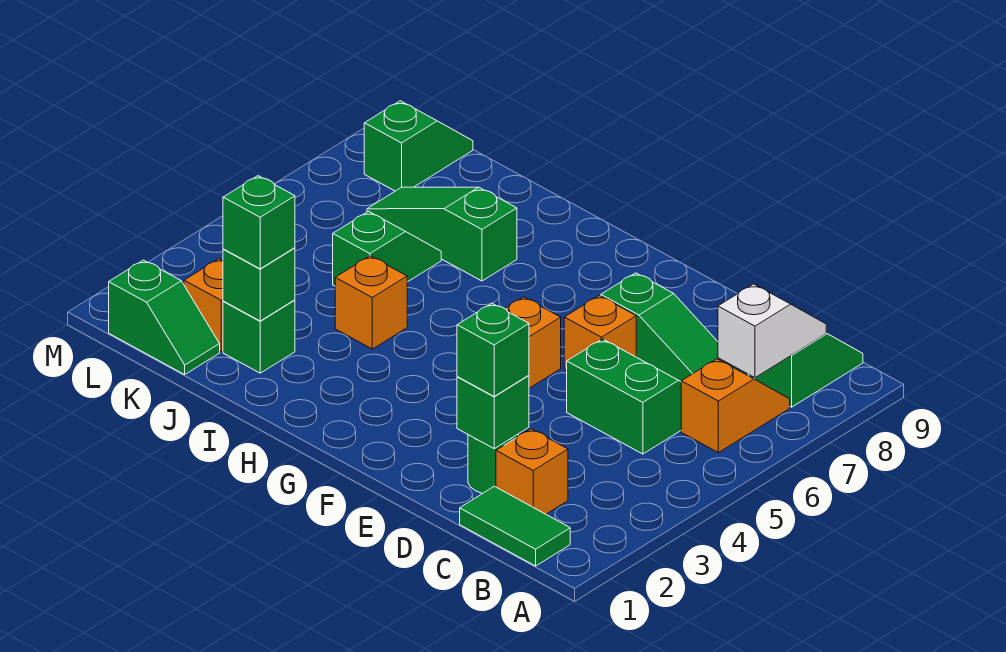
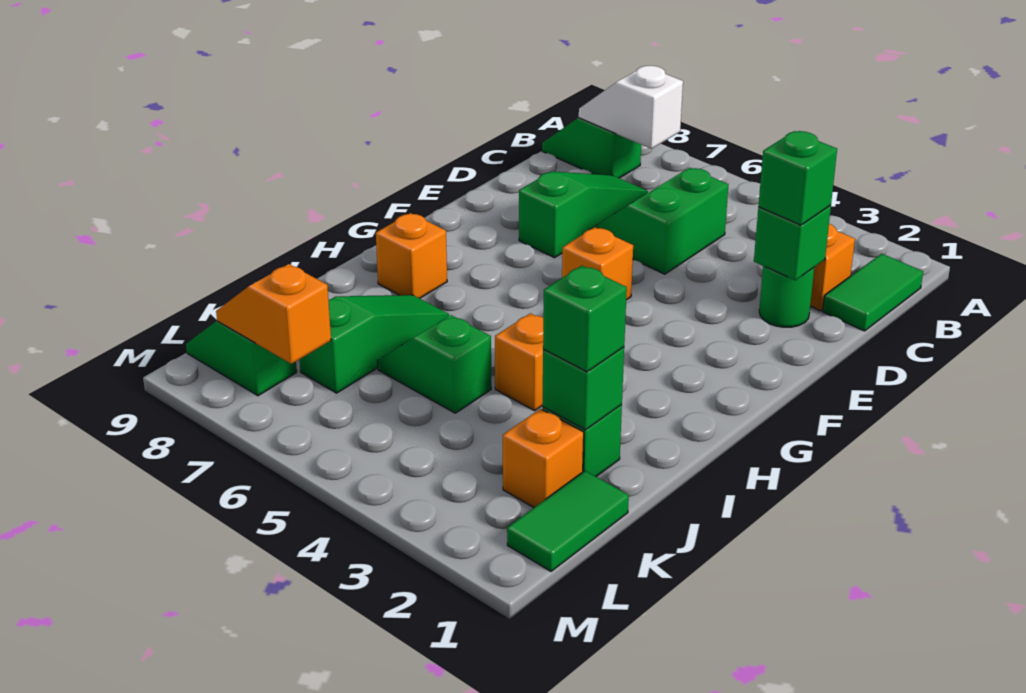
orange slope B6:B7 level 1 top 6 -> orange slope L7:L8 level 2 top 7
orange brick E6 level 1 -> orange brick H8 level 1
green slope I7:K7 level 1 top I -> green slope I7:K7 level 1 top K
green slope K1:L1 level 1 top L -> green tile K1:L1 level 1

